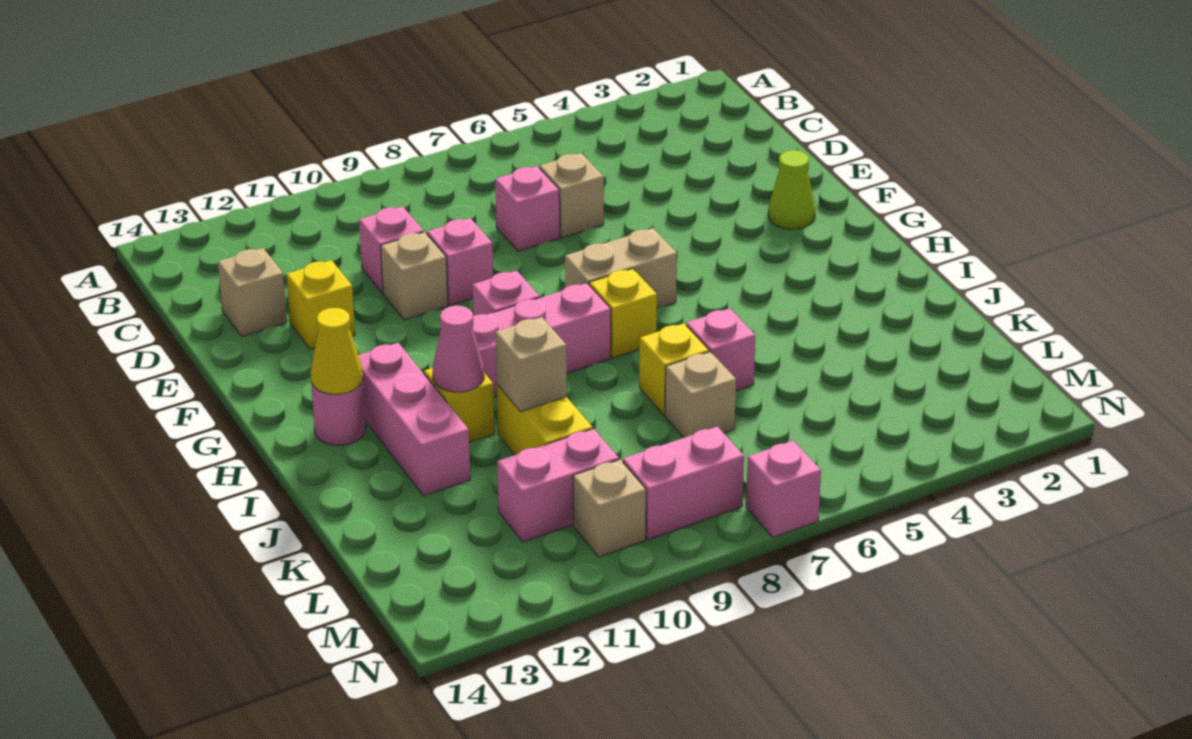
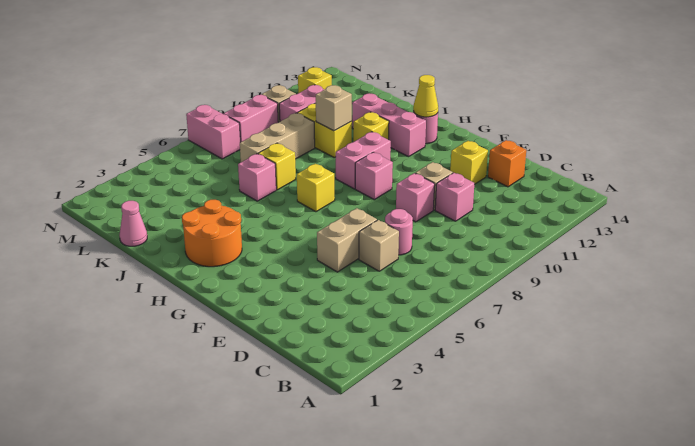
pink brick D7 level 1 -> pink round brick D7 level 1
tan brick D13 level 1 -> orange brick D13 level 1
lime cone F2 level 1 -> none
tan brick G6:G7 level 1 -> tan brick E5:E6 level 1
none -> orange round brick H2:I3 level 1
pink brick H8:H10 level 1 -> pink brick H9:H10 level 1
pink cone I11 level 2 -> pink cone K1 level 1
tan brick K7 level 1 -> tan brick K7:K9 level 1
none -> yellow brick M12 level 1
pink brick N7 level 1 -> pink brick M7:N7 level 1

